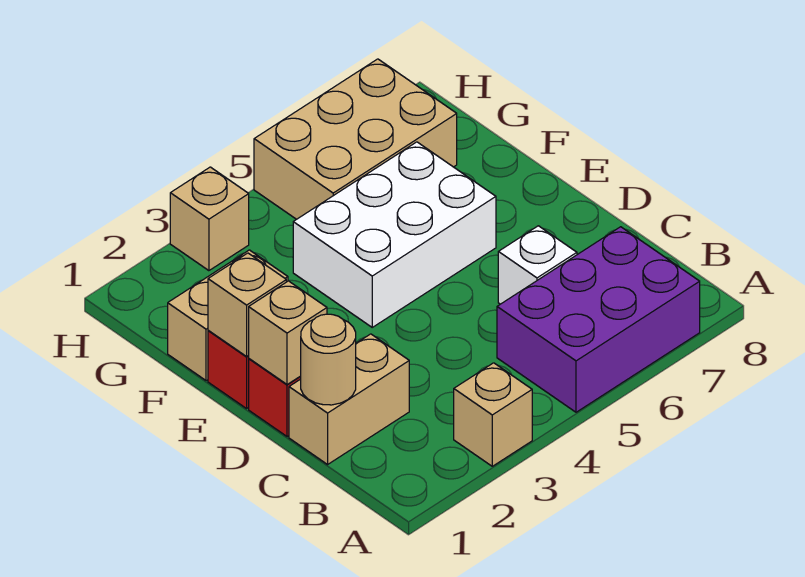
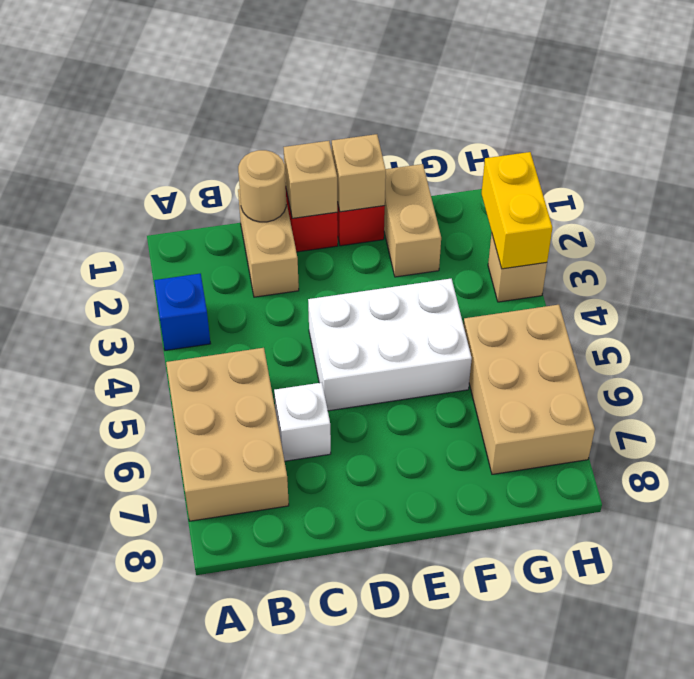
tan brick A3 level 1 -> blue brick A3 level 1
purple brick A5:B7 level 1 -> tan brick A5:B7 level 1
white brick E4:F6 level 1 -> white brick D4:F5 level 1
none -> yellow brick H2:H3 level 2

